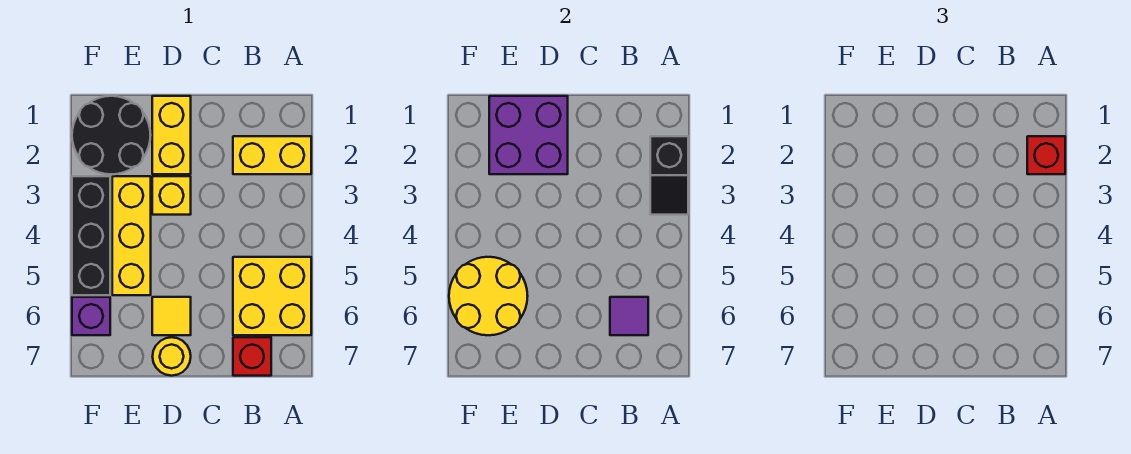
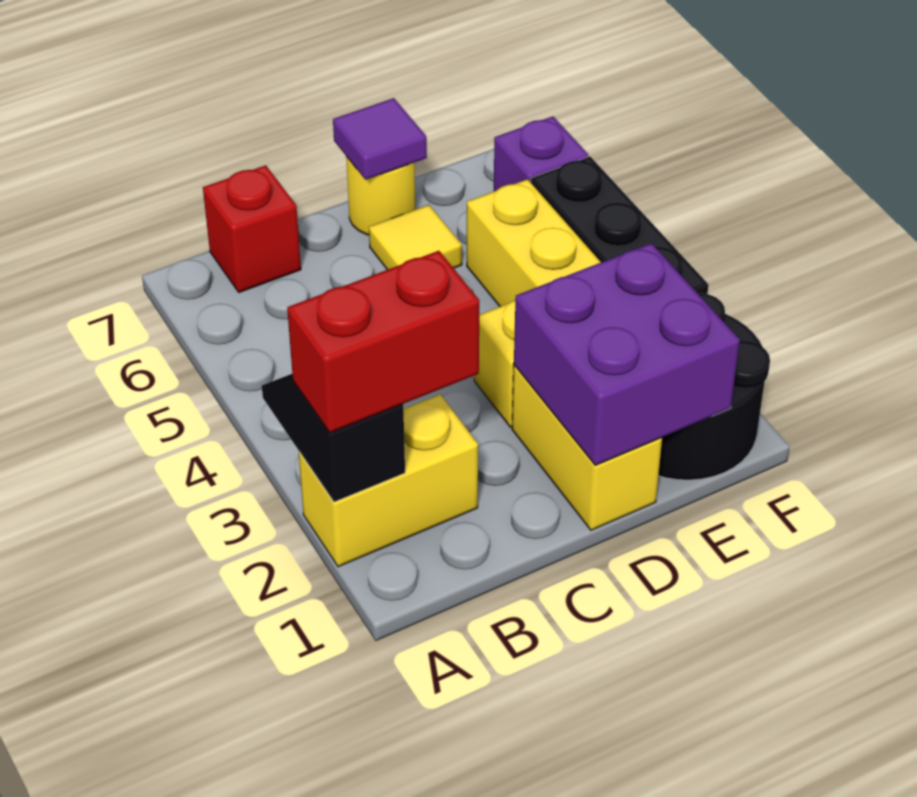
red brick A2 level 3 -> red brick A2:B2 level 3
yellow brick A5:B6 level 1 -> none
purple tile B6 level 2 -> purple tile D7 level 2
yellow round brick E5:F6 level 2 -> none

